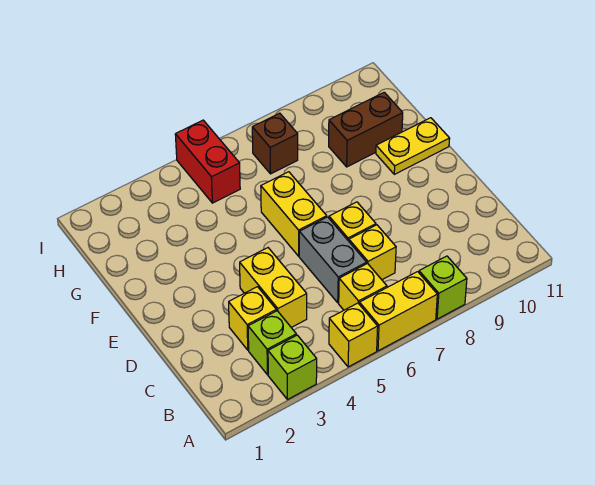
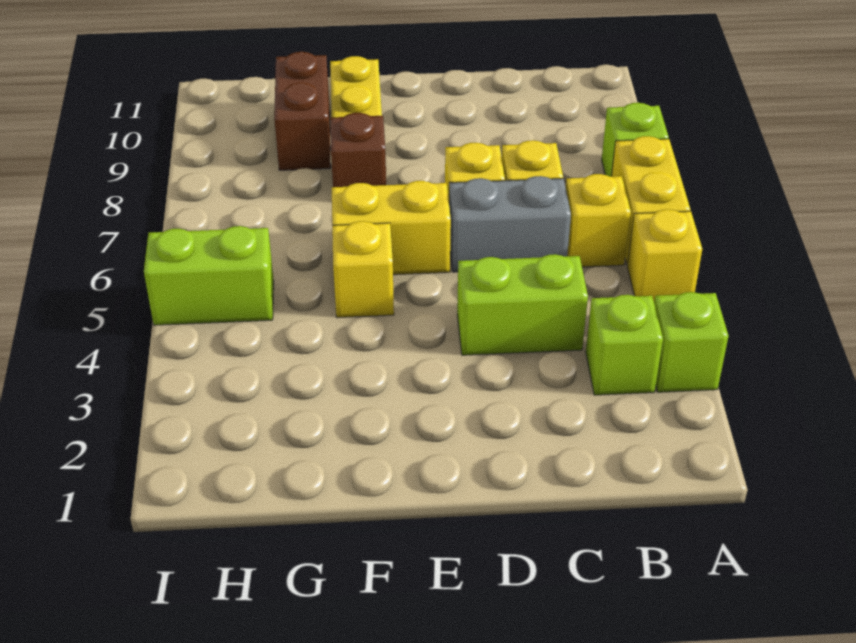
yellow brick C3 level 1 -> yellow brick F5 level 1
yellow brick C4:D4 level 1 -> lime brick C4:D4 level 1
red brick H5:I5 level 1 -> lime brick H5:I5 level 1
brown brick H7 level 1 -> brown brick F8 level 1

